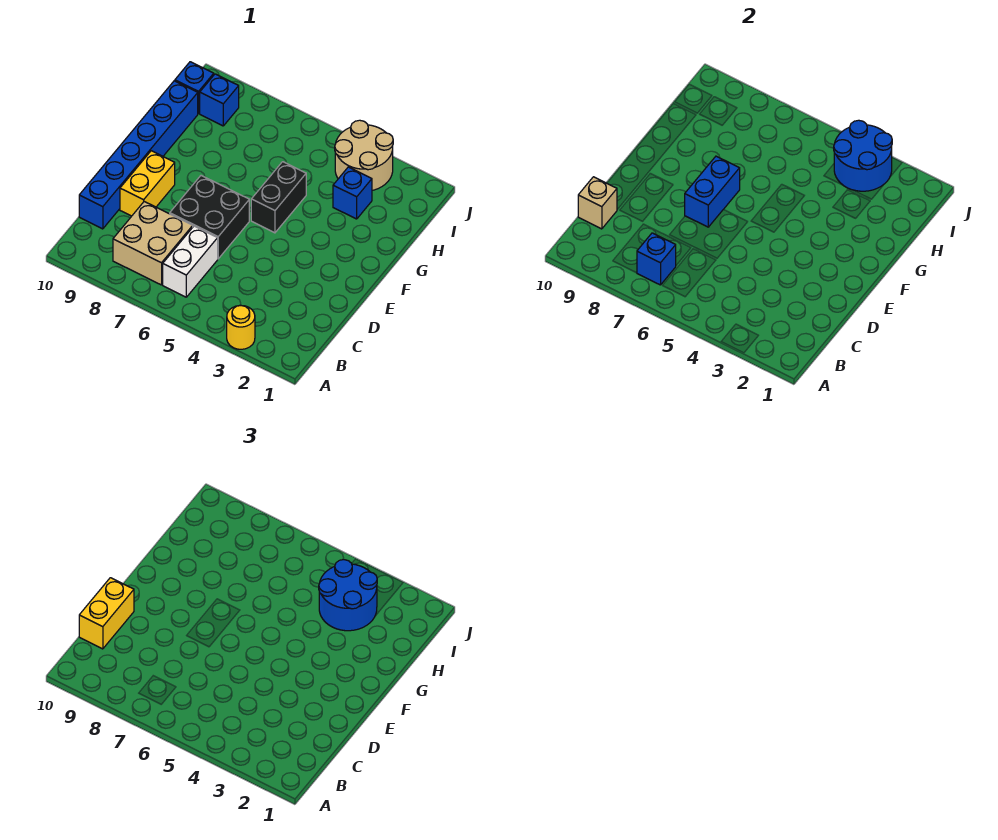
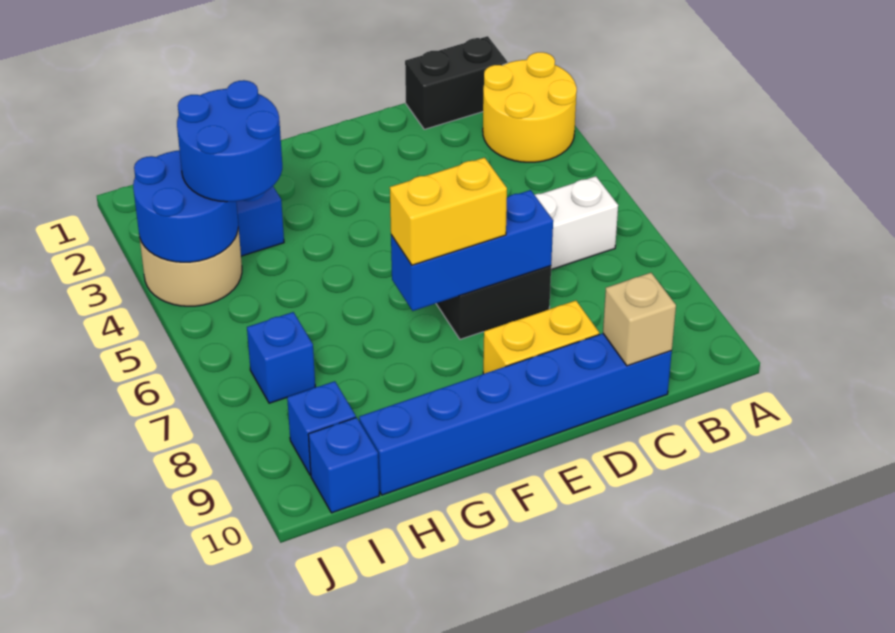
yellow round brick A3 level 1 -> yellow round brick A2:B3 level 1
tan brick B7:C8 level 1 -> none
blue brick B7 level 2 -> blue brick I7 level 1
yellow brick C10:D10 level 3 -> yellow brick E7:F7 level 3
blue brick E7:F7 level 2 -> blue brick D7:F7 level 2
black brick F5:G5 level 1 -> black brick B1:C1 level 1

